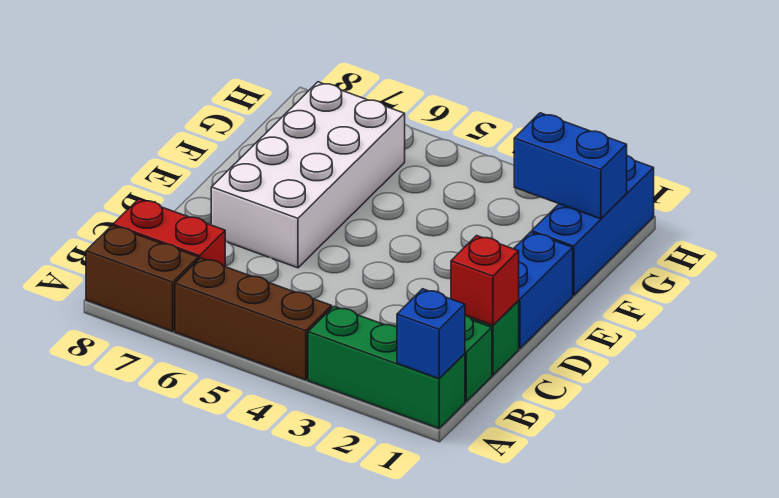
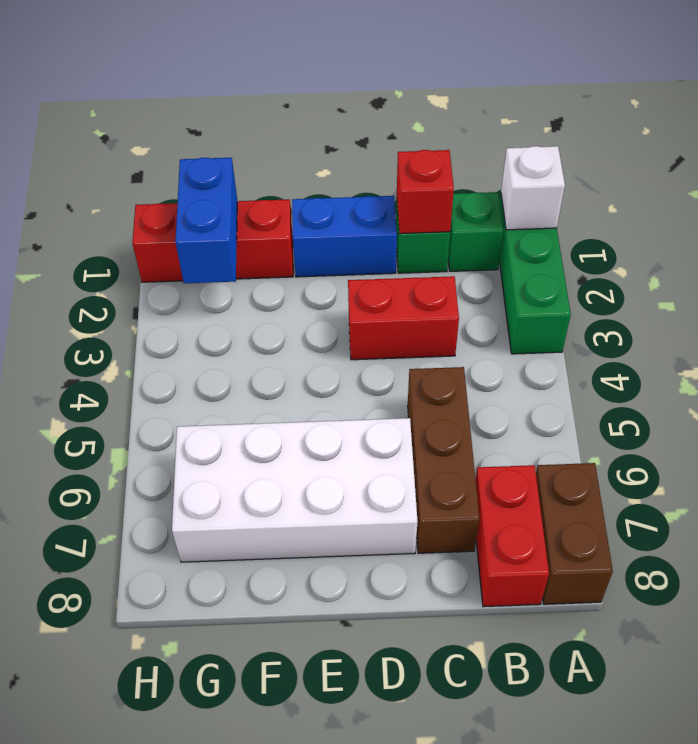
blue brick A1 level 2 -> white brick A1 level 2
brown brick A4:A6 level 1 -> brown brick C5:C7 level 1
none -> red brick C3:D3 level 1
blue brick F1:H1 level 1 -> red brick F1:H1 level 1

